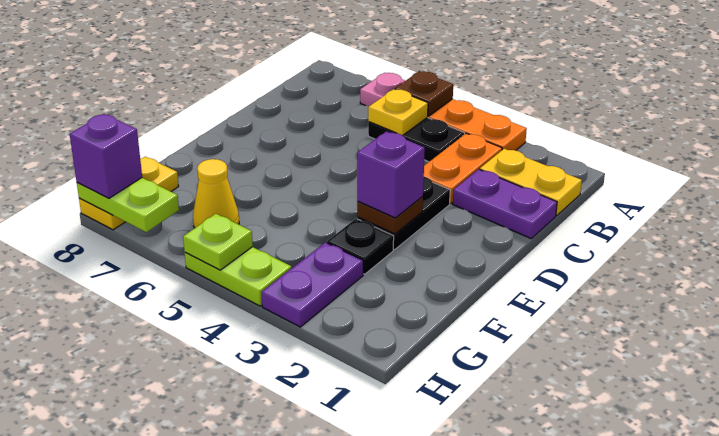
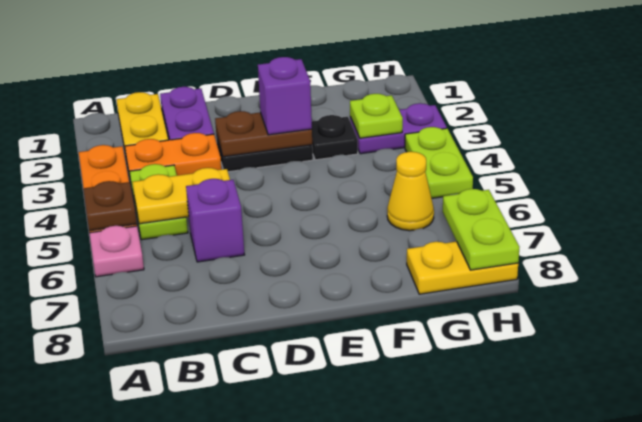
black plate B4:B5 level 1 -> lime plate B4:B5 level 1
yellow plate B5 level 2 -> yellow plate B5:C5 level 2
brown plate E3 level 2 -> brown plate D3:E3 level 2
lime plate H5 level 2 -> lime plate G3 level 2
purple brick H8 level 3 -> purple brick C6 level 1

